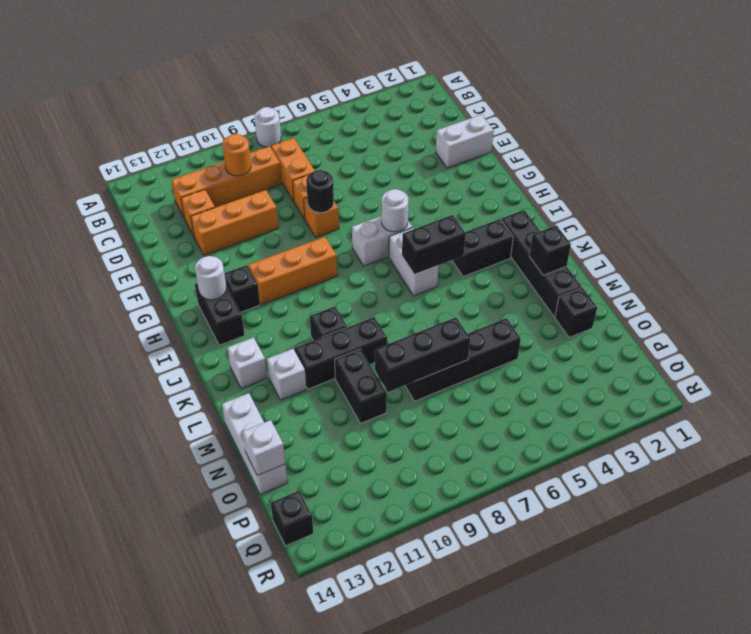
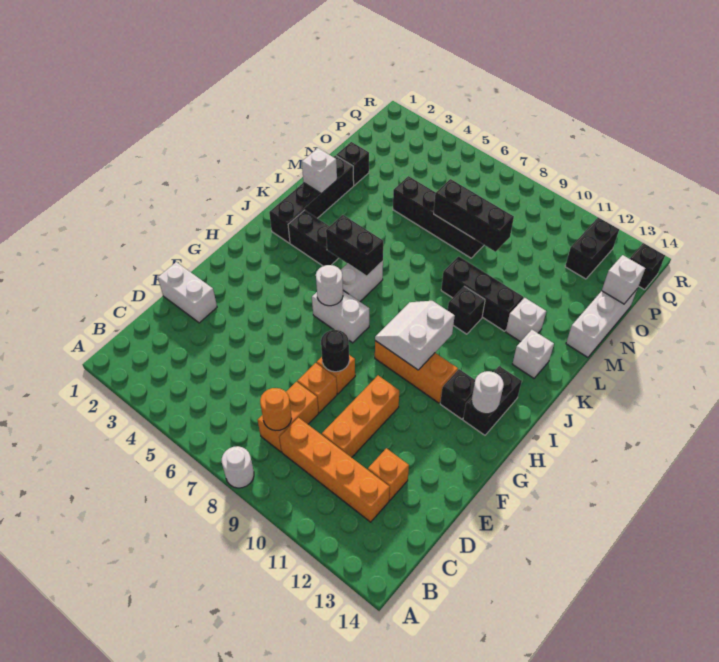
orange round brick C10 level 2 -> orange round brick C8 level 2
orange brick E10:E12 level 1 -> orange brick D10:F10 level 1
none -> white slope H9:I10 level 2 top 10
black brick L2 level 2 -> white brick L2 level 2
black brick M10:N10 level 1 -> black brick P12:Q12 level 1

